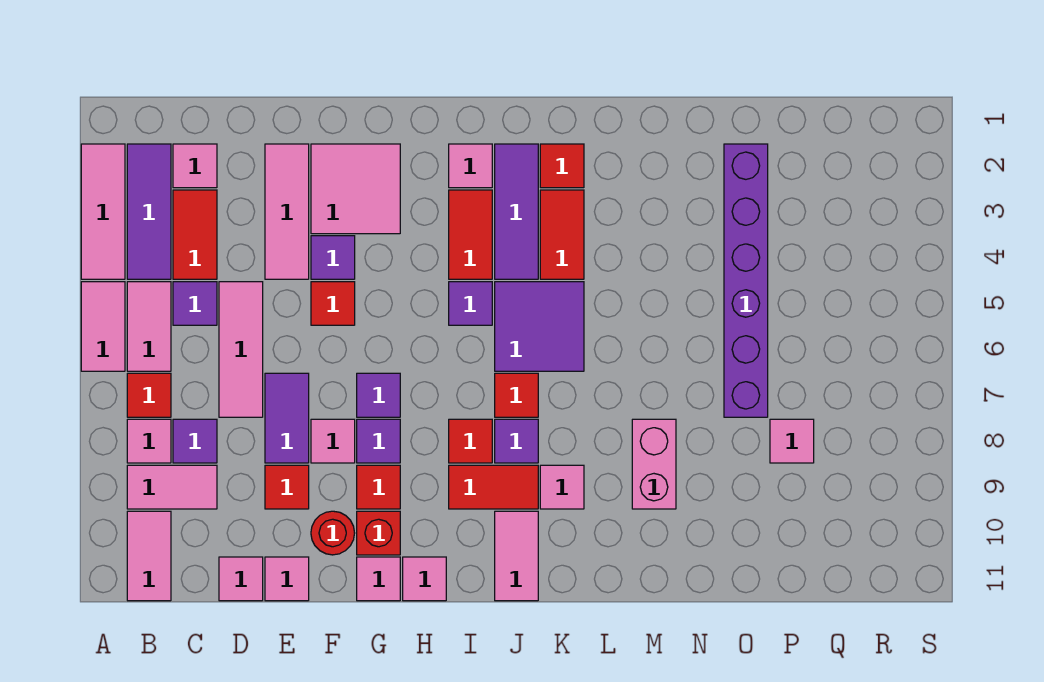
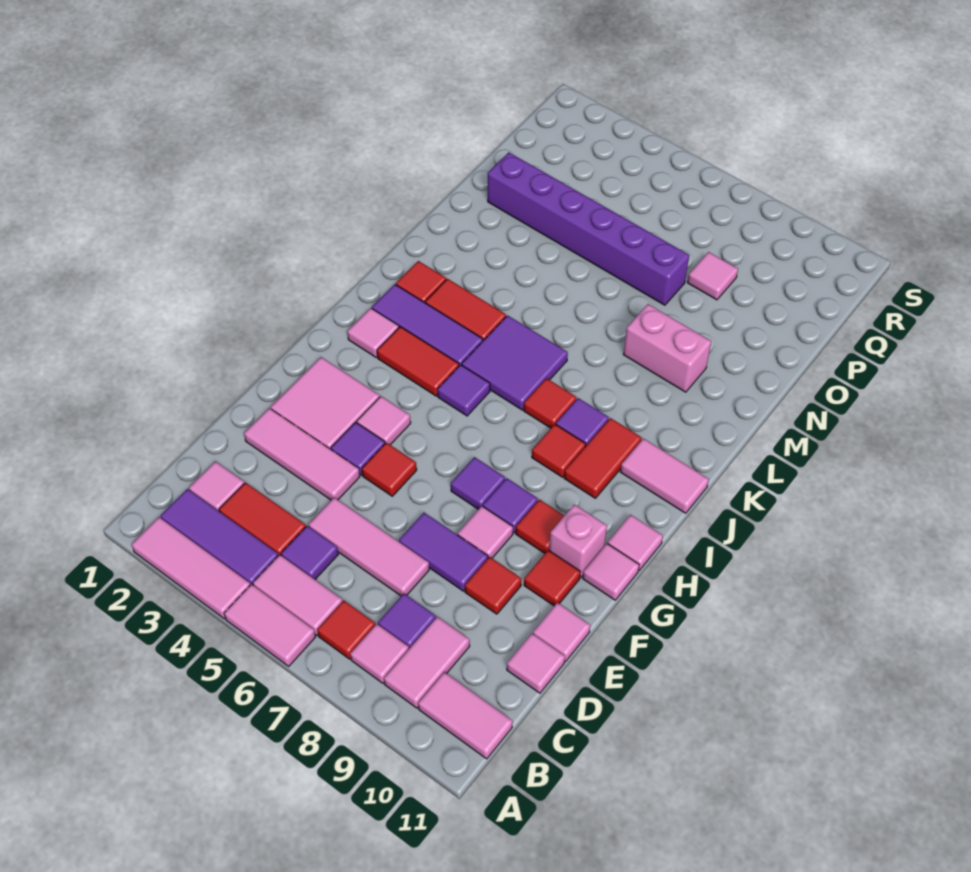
red round brick F10 level 1 -> red tile F10 level 1
red brick G10 level 1 -> pink brick G10 level 1
pink tile K9 level 1 -> pink tile G4 level 1

